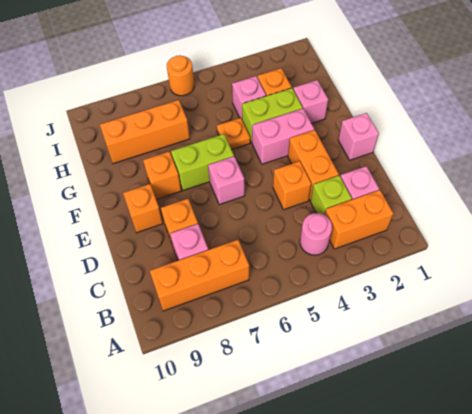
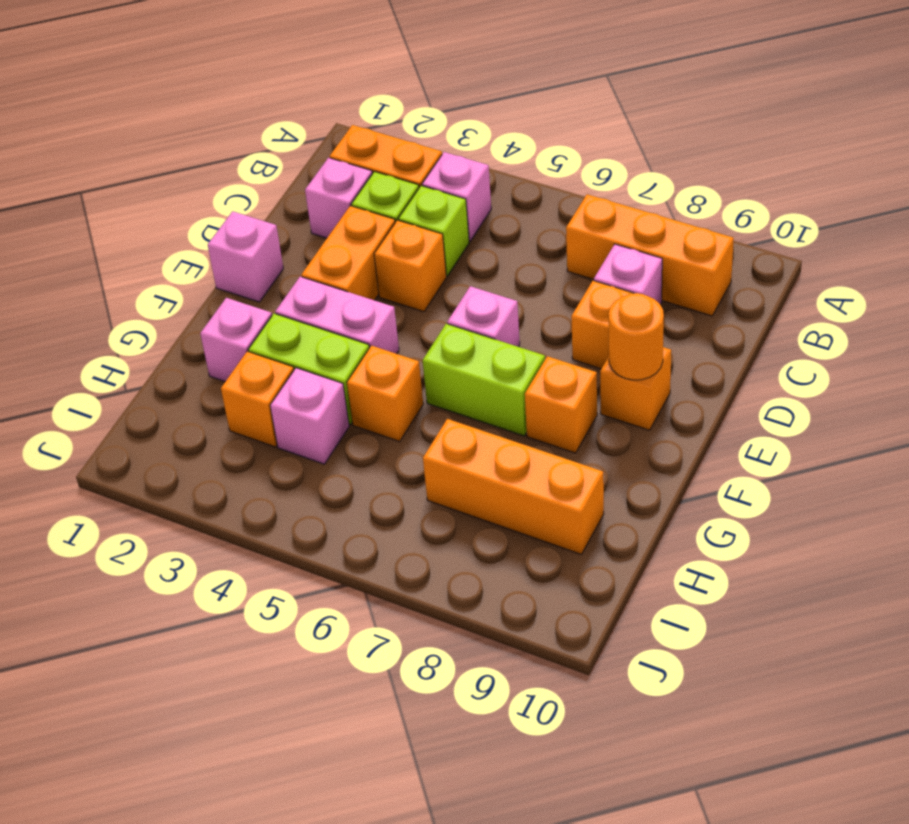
pink round brick B4 level 1 -> pink brick B4 level 1
none -> lime brick C4 level 1
orange plate G5 level 1 -> orange brick G5 level 1
orange round brick J6 level 1 -> orange round brick E9 level 2

